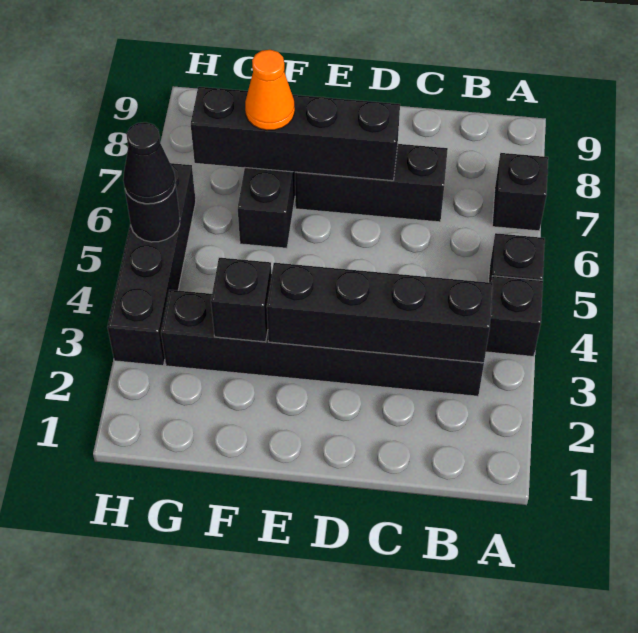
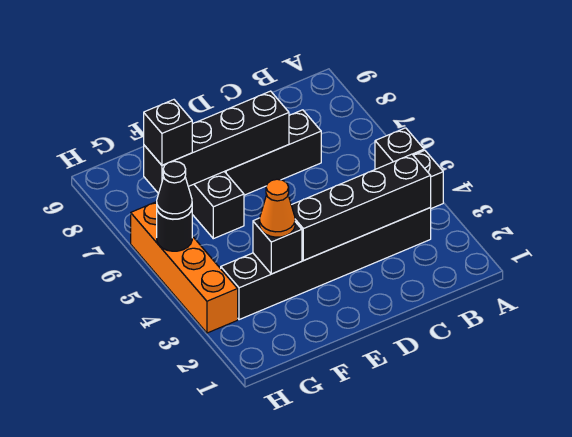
black brick A7 level 1 -> black brick G7 level 3
orange cone F7 level 3 -> orange cone F3 level 3
black brick H3:H6 level 1 -> orange brick H3:H6 level 1

